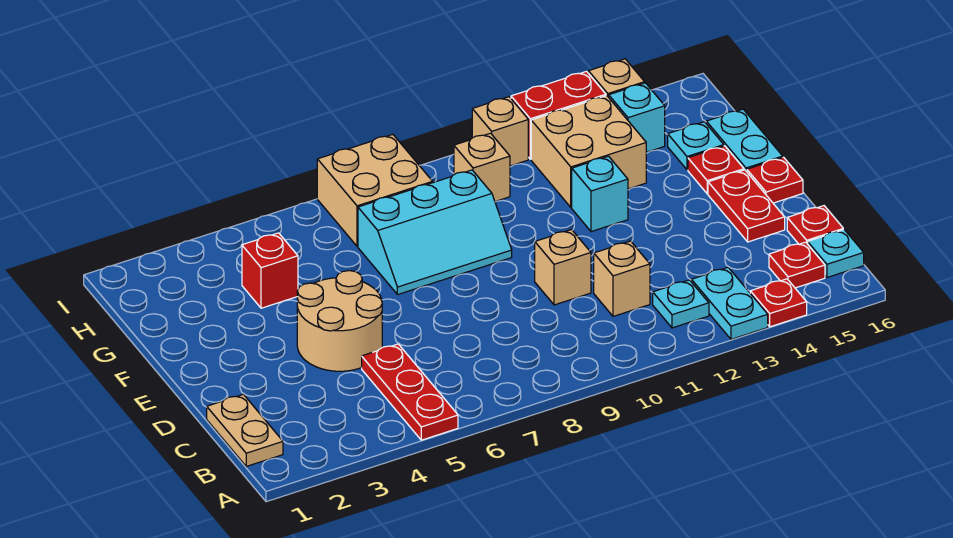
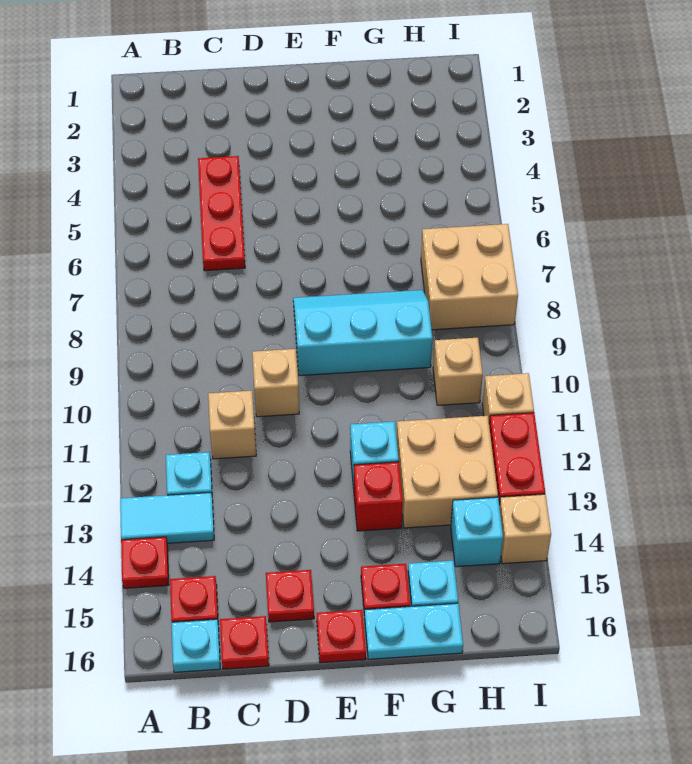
red plate A5:C5 level 1 -> red plate C4:C6 level 1
cyan plate A13:B13 level 1 -> cyan tile A13:B13 level 1
tan plate B1:C1 level 1 -> none
tan round brick D4:E5 level 1 -> none
red plate D15:E15 level 1 -> red plate D15 level 1
cyan slope F7:G9 level 1 top G -> cyan slope E8:G9 level 1 top 9
red brick G4 level 1 -> red brick F13 level 1

